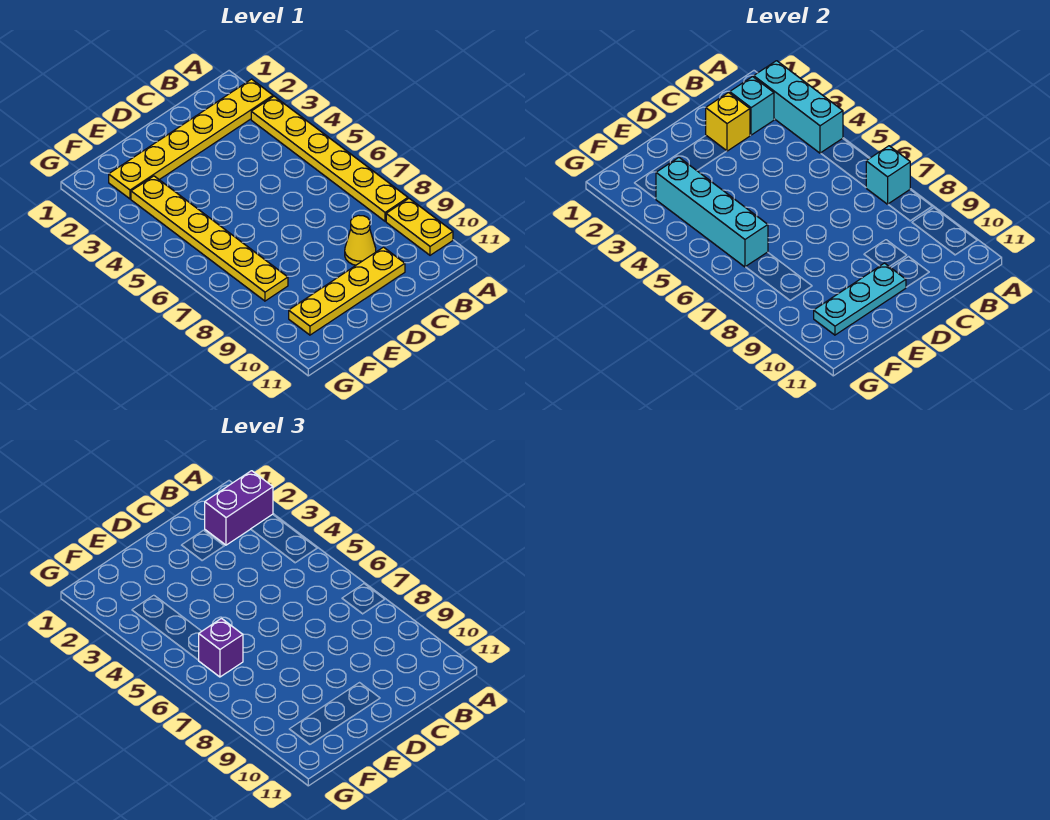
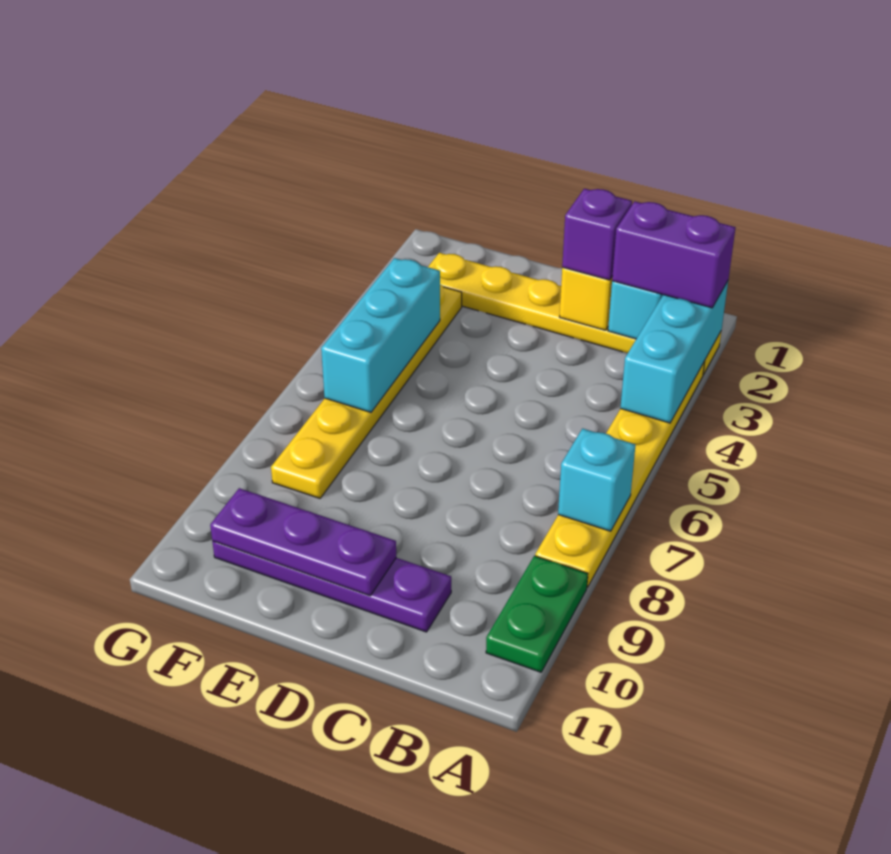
yellow plate A9:A10 level 1 -> green plate A9:A10 level 1
yellow cone C9 level 1 -> none
yellow plate C10:F10 level 1 -> purple plate C10:F10 level 1
cyan plate D10:F10 level 2 -> purple plate D10:F10 level 2
cyan brick F3:F6 level 2 -> cyan brick F4:F6 level 2
purple brick F6 level 3 -> purple brick C2 level 3

